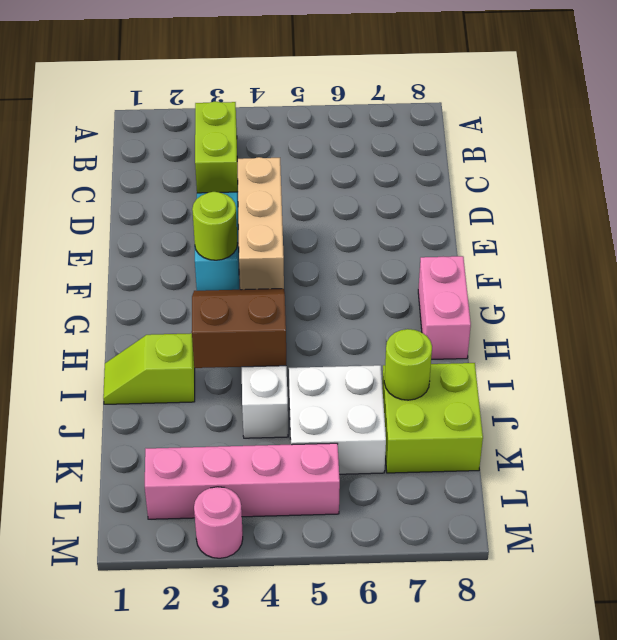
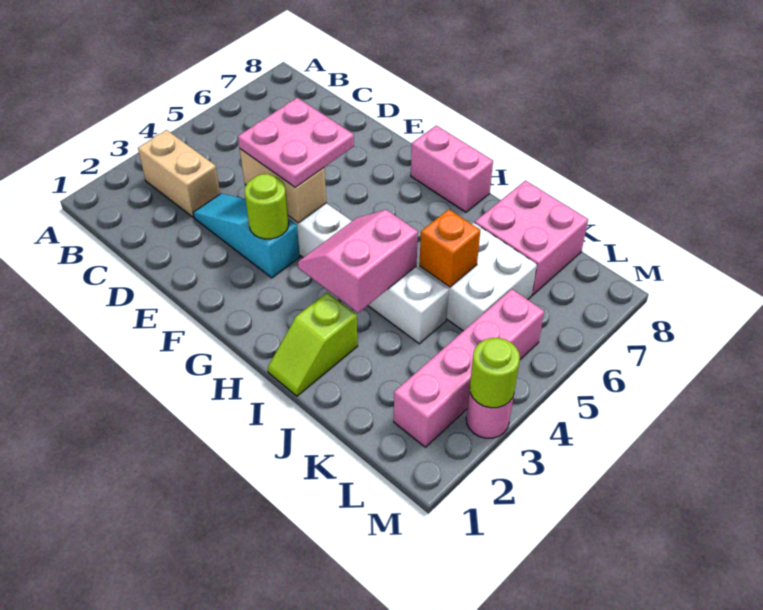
lime brick B3:C3 level 1 -> tan brick B3:C3 level 1
tan brick E4:G4 level 2 -> tan brick E4:F4 level 2
none -> pink plate E4:F5 level 3
brown slope H3:I4 level 2 top I -> pink slope H3:I4 level 2 top I
none -> orange brick J5 level 2
lime brick J7:K8 level 1 -> pink brick J7:K8 level 1
lime round brick J7 level 2 -> lime round brick M3 level 2

